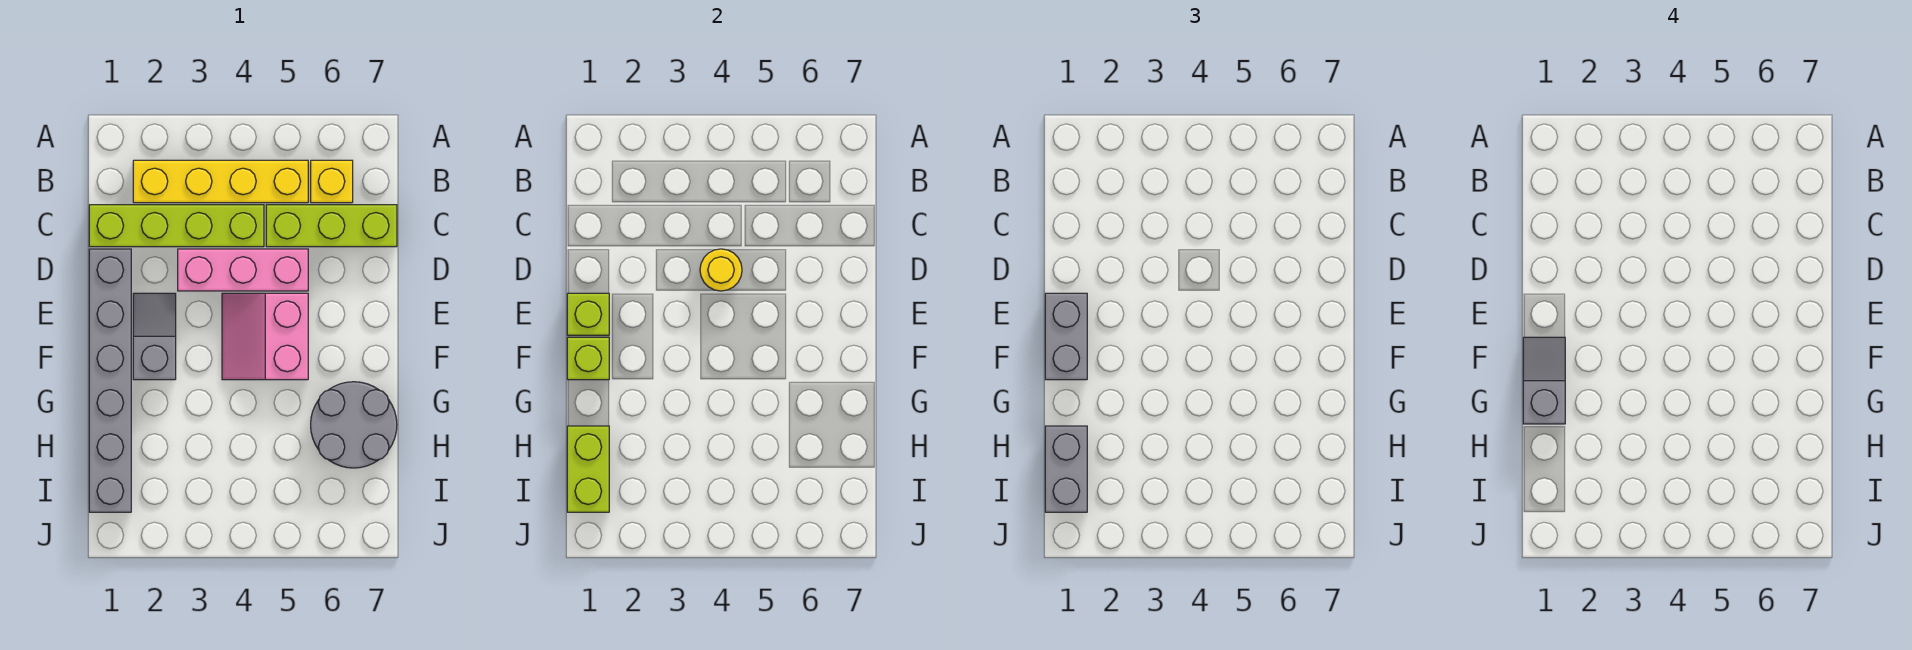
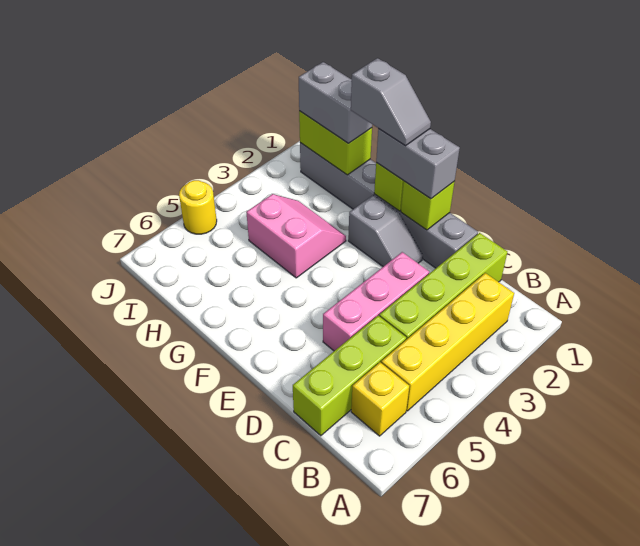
yellow round brick D4 level 2 -> yellow round brick J5 level 1
pink slope E4:F5 level 1 top 5 -> pink slope G3:H4 level 1 top 4
grey round brick G6:H7 level 1 -> none

